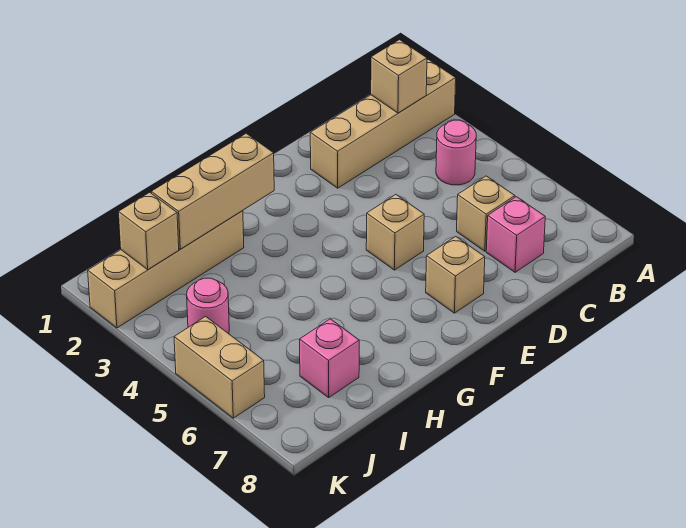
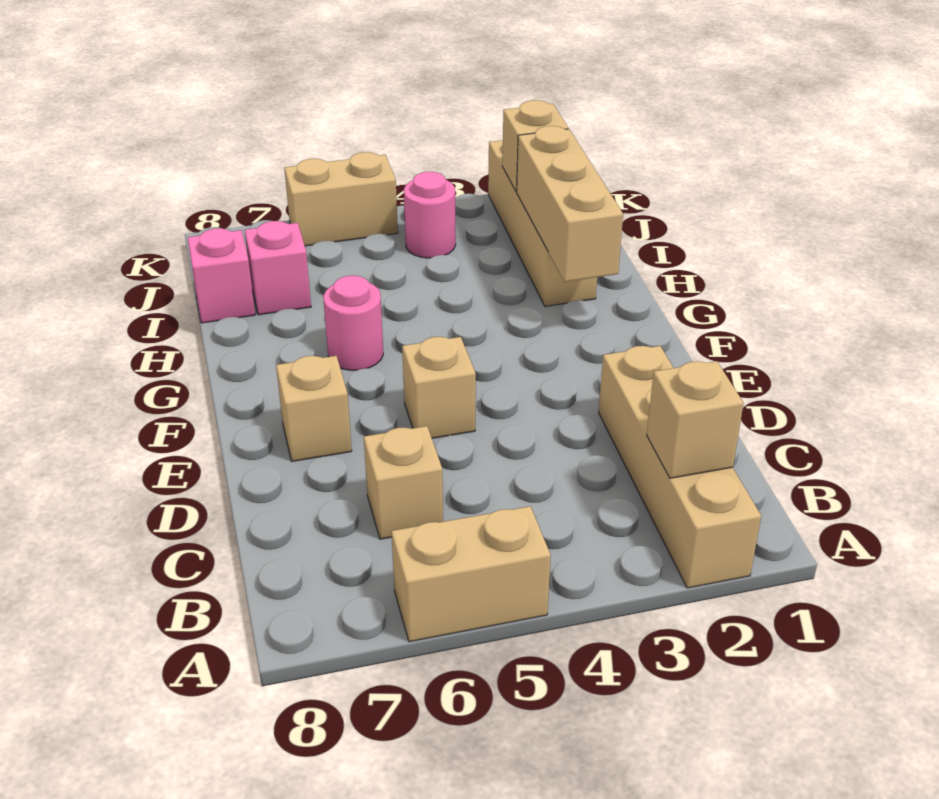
none -> tan brick A5:A6 level 1
pink round brick B4 level 1 -> pink round brick G6 level 1
pink brick C7 level 1 -> pink brick I8 level 1

